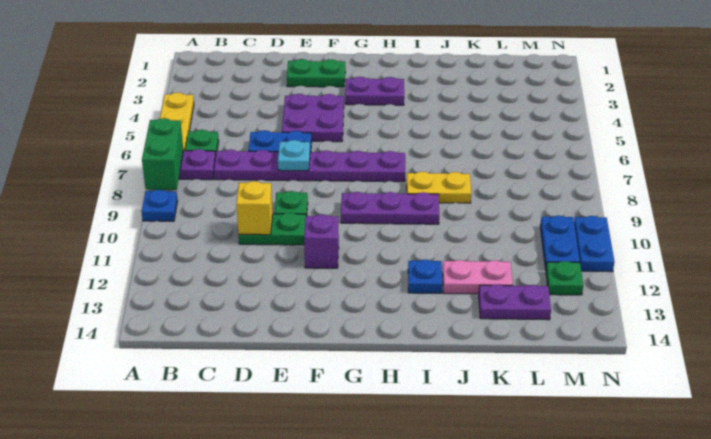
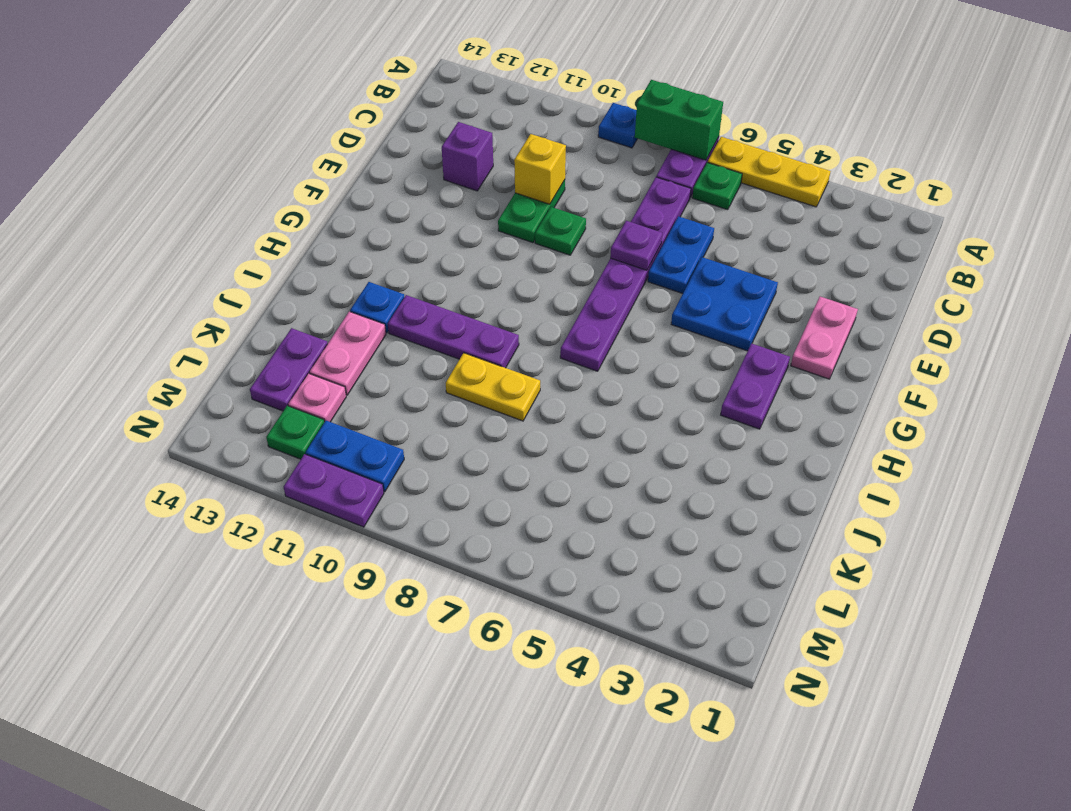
green plate E2:F2 level 1 -> pink plate E2:F2 level 1
purple plate E4:F5 level 1 -> blue plate E4:F5 level 1
cyan plate E7 level 2 -> purple plate E7 level 2
purple brick F11 level 1 -> purple brick D12 level 1
purple plate G9:I9 level 1 -> purple plate I9:I11 level 1
yellow plate I8:J8 level 1 -> yellow plate J8:J9 level 1
none -> pink plate L12 level 1
blue plate N10:N11 level 1 -> purple plate N10:N11 level 1

